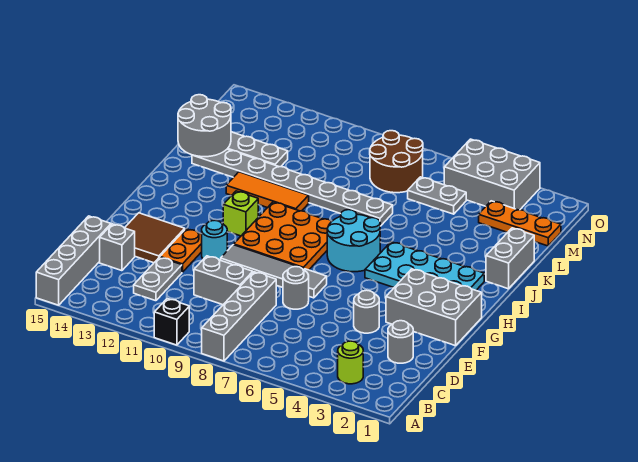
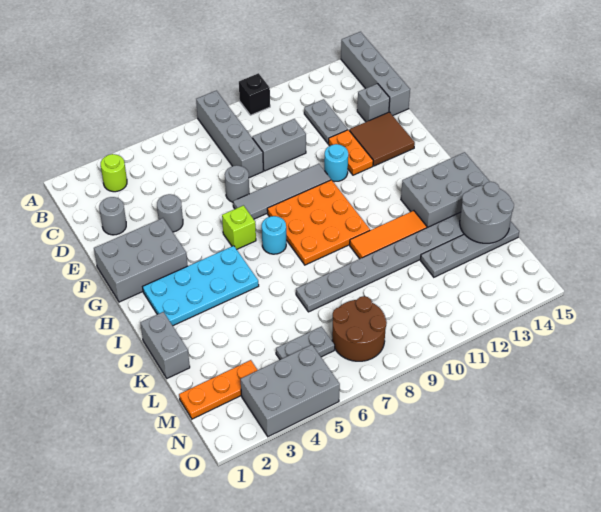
cyan round brick H6:I7 level 1 -> cyan round brick H7 level 1
lime brick H11 level 1 -> lime brick G6 level 1
none -> grey brick I13:J15 level 1

